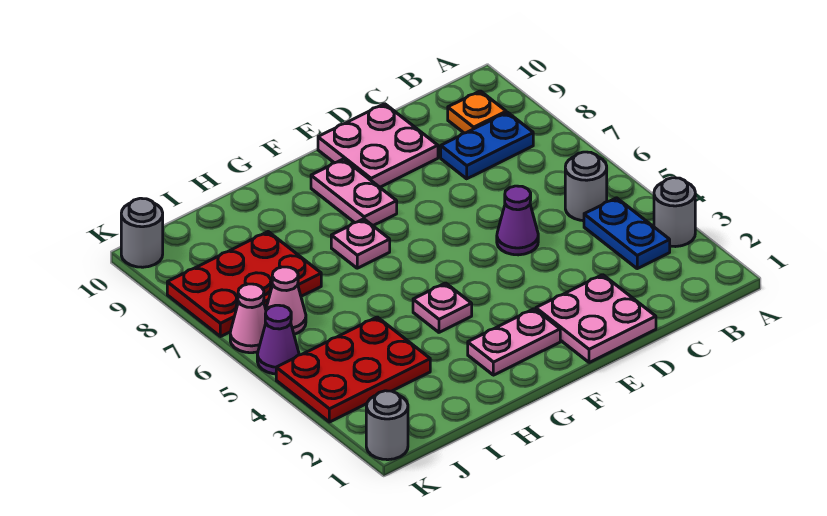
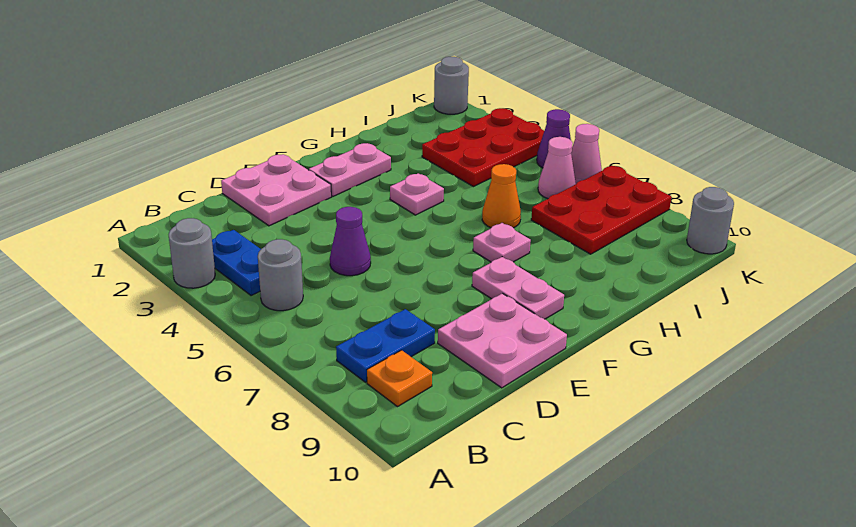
none -> orange cone H6 level 1

